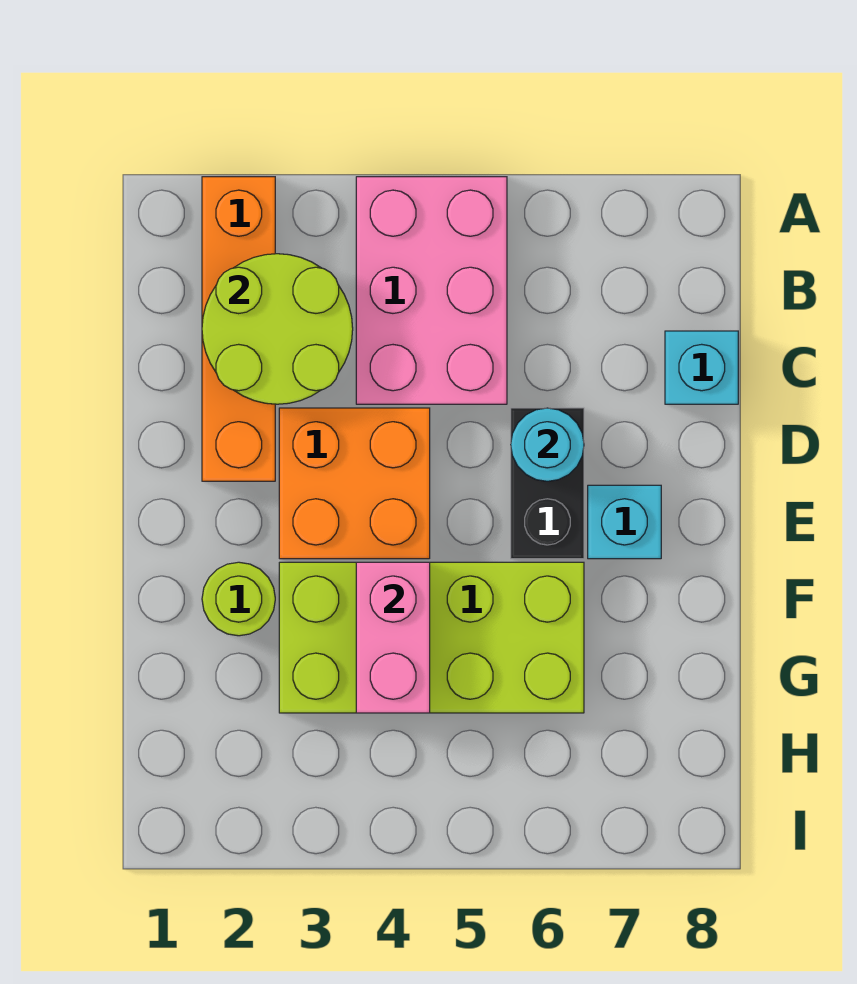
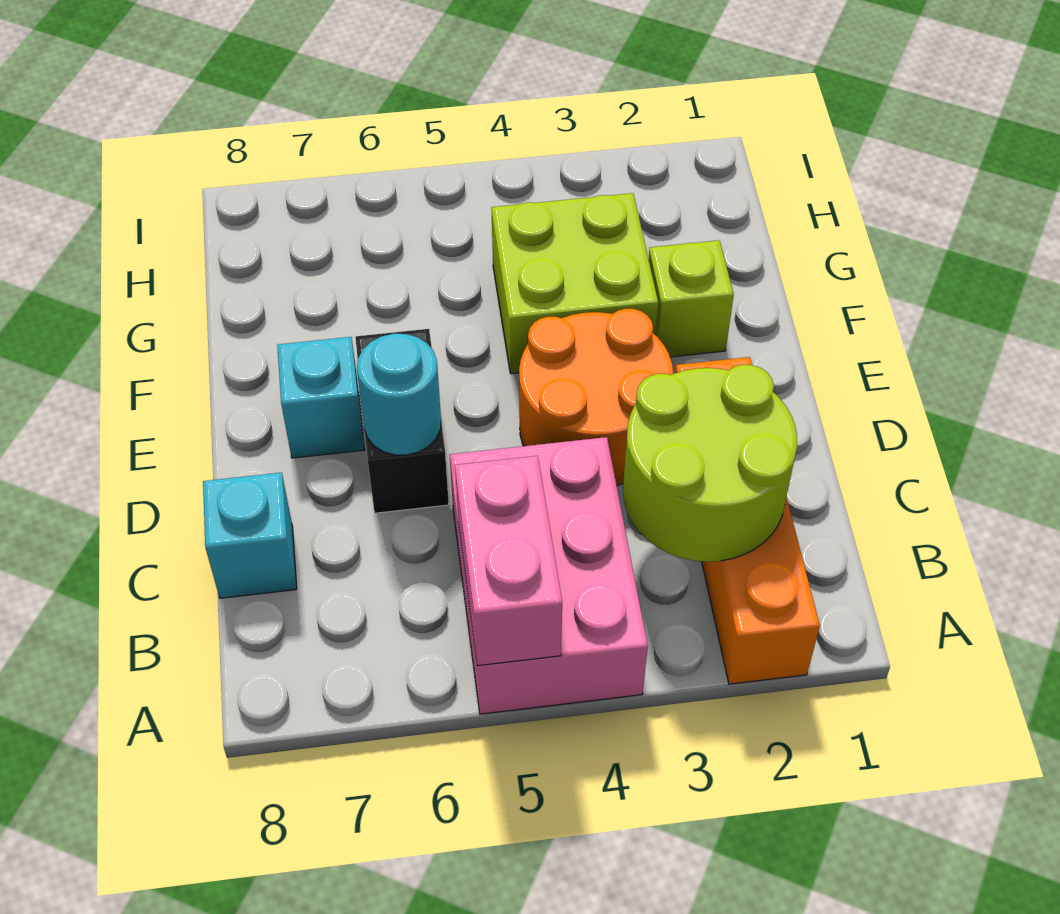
orange brick D3:E4 level 1 -> orange round brick D3:E4 level 1
lime round brick F2 level 1 -> lime brick F2 level 1
lime brick F3:G6 level 1 -> lime brick F3:G4 level 1
pink brick F4:G4 level 2 -> pink brick A5:B5 level 2

